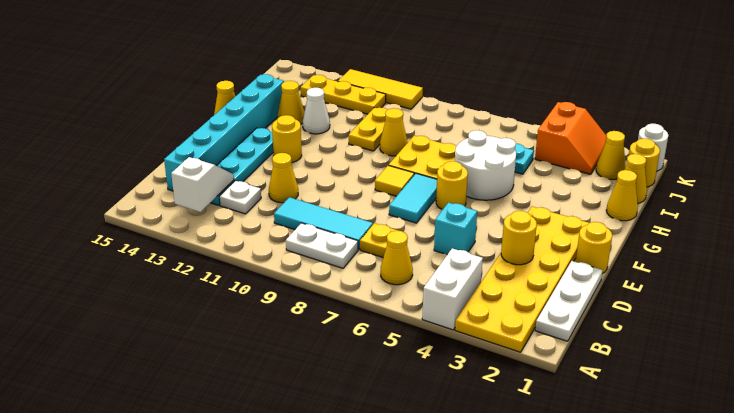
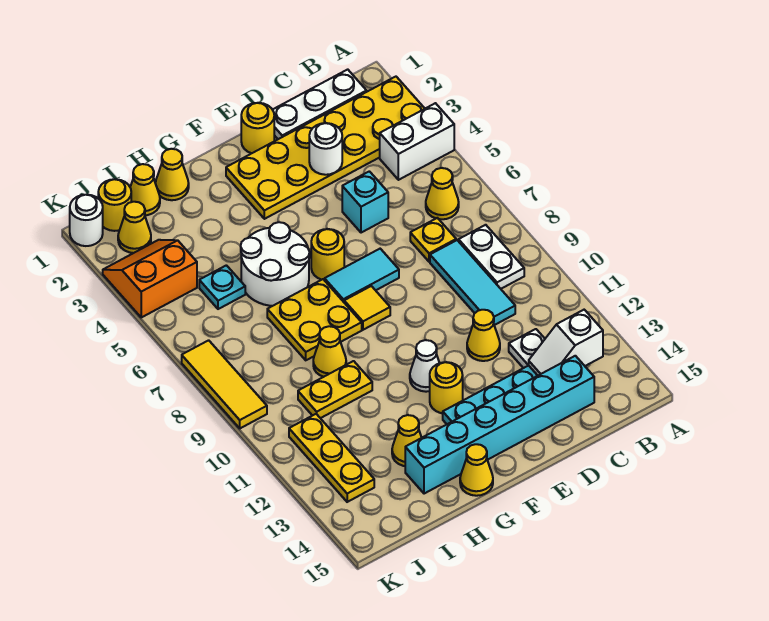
yellow round brick D3 level 2 -> white round brick D3 level 2
white cone H12 level 1 -> white cone F11 level 1
yellow tile K10:K12 level 1 -> yellow tile K7:K9 level 1

